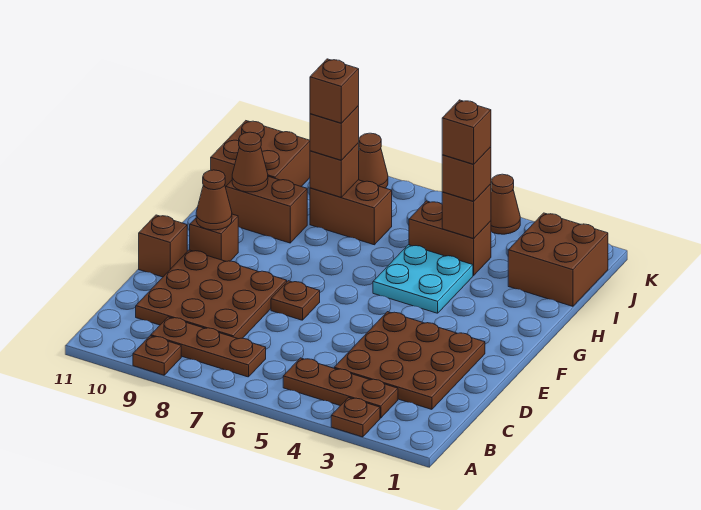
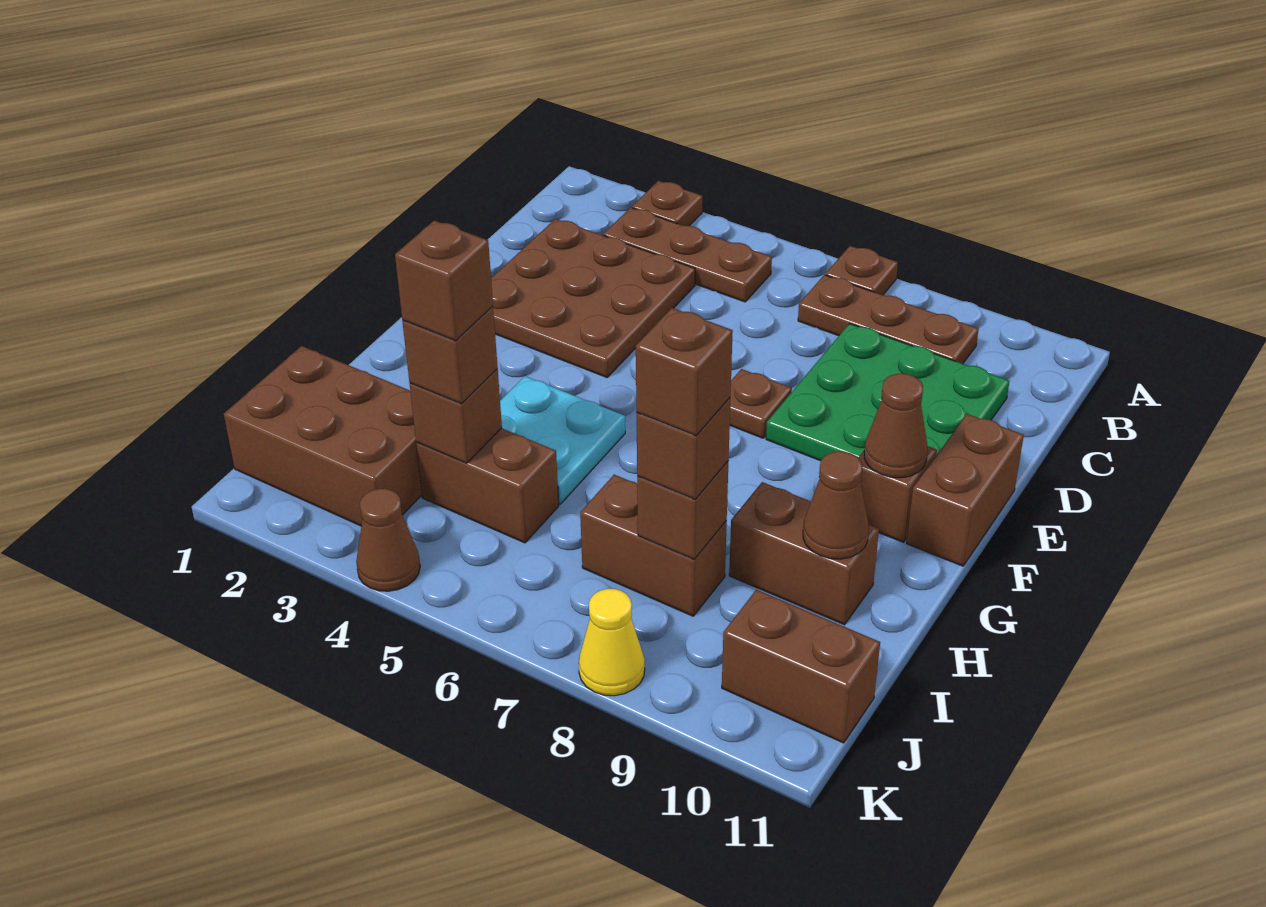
brown plate A9 level 1 -> brown plate A7 level 1
brown plate C8:E10 level 1 -> green plate C8:E10 level 1
brown brick E11 level 1 -> brown brick E11:F11 level 1
brown brick I1:J2 level 1 -> brown brick I1:J3 level 1
brown brick I10:J11 level 1 -> brown brick J10:J11 level 1
brown cone K8 level 1 -> yellow cone K8 level 1

